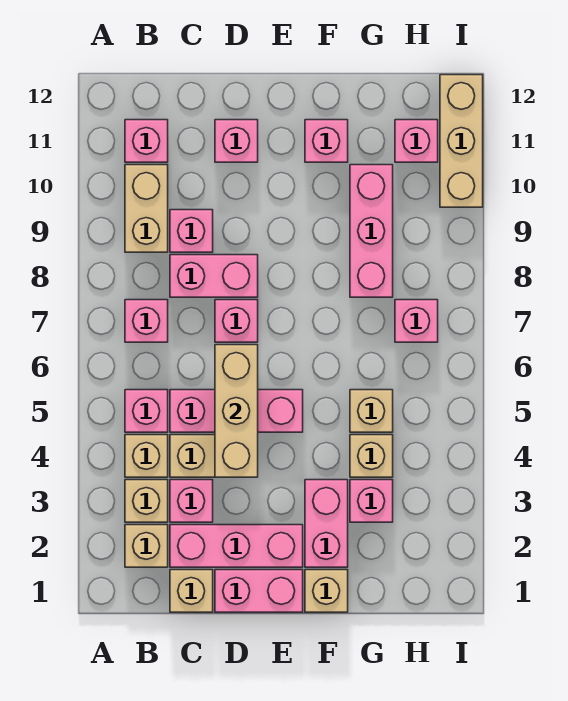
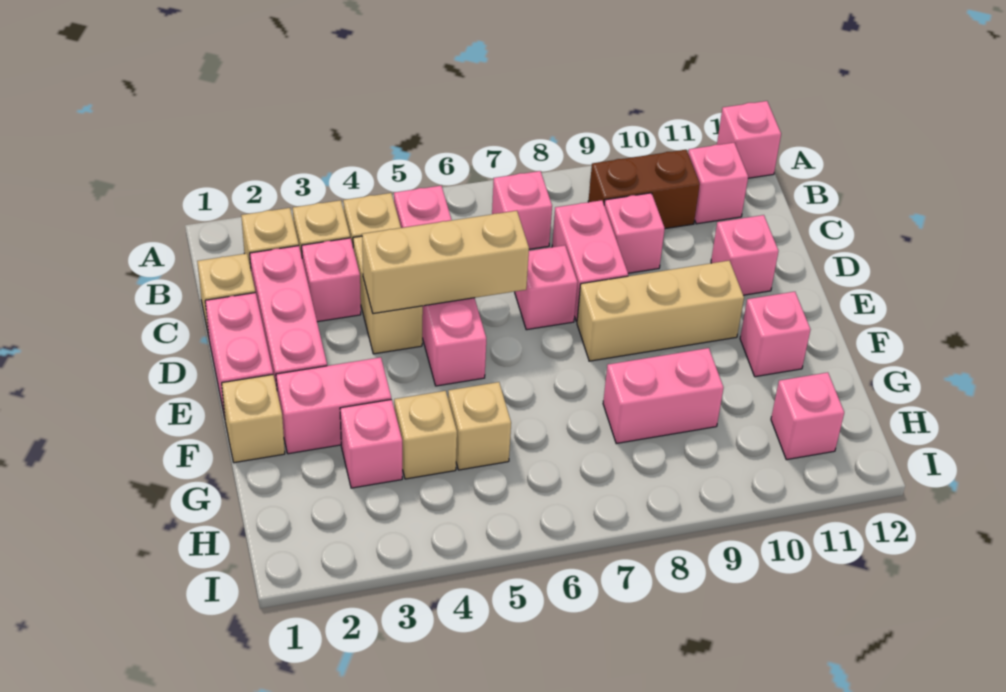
tan brick B9:B10 level 1 -> brown brick B9:B10 level 1
pink brick G8:G10 level 1 -> pink brick G8:G9 level 1
pink brick H7 level 1 -> pink brick A12 level 1
tan brick I10:I12 level 1 -> tan brick E8:E10 level 1

